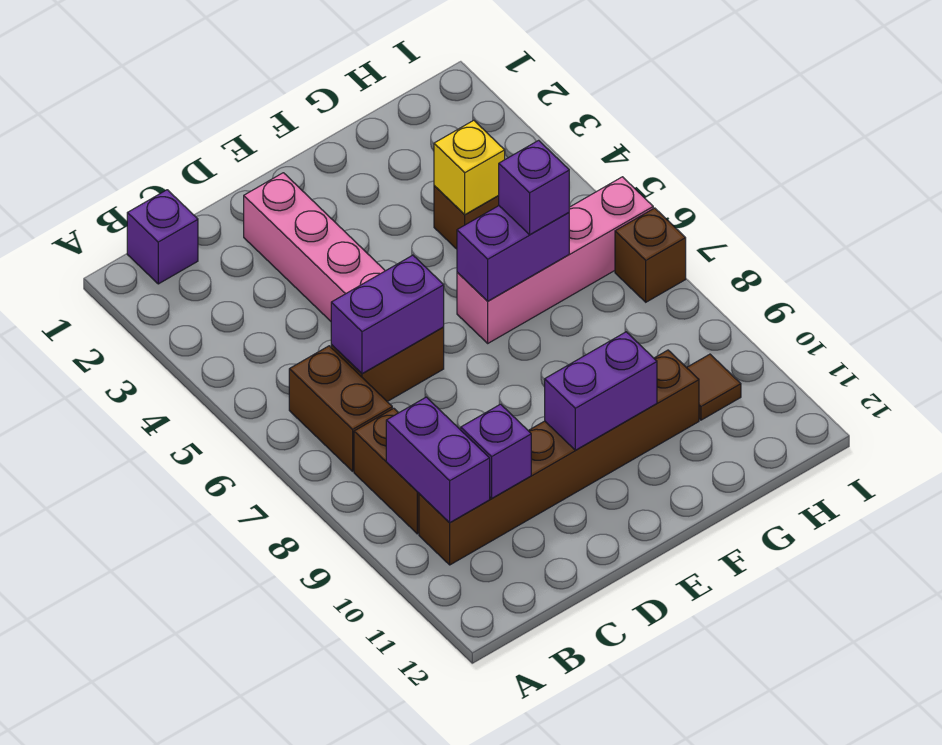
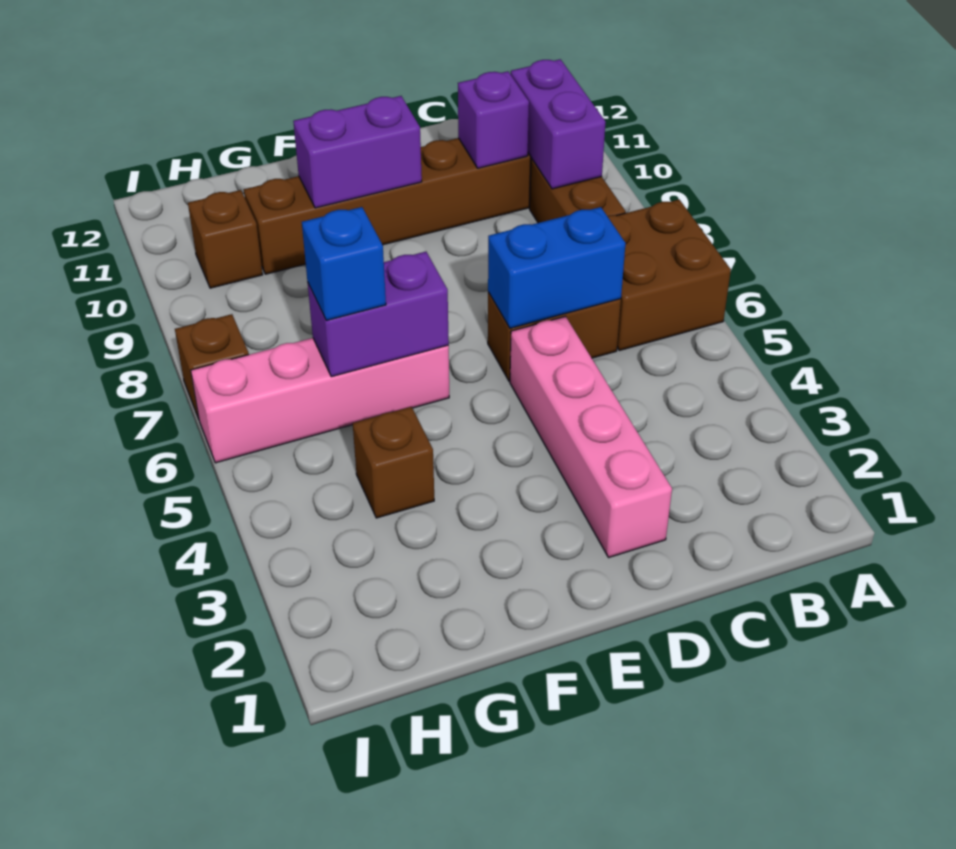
purple brick B1 level 1 -> none
brown brick B6:B7 level 1 -> brown brick A6:B7 level 1
purple brick C6:D6 level 2 -> blue brick C6:D6 level 2
yellow brick G4 level 2 -> none
purple brick G6 level 3 -> blue brick G6 level 3
brown tile H10 level 1 -> brown brick H10 level 1

